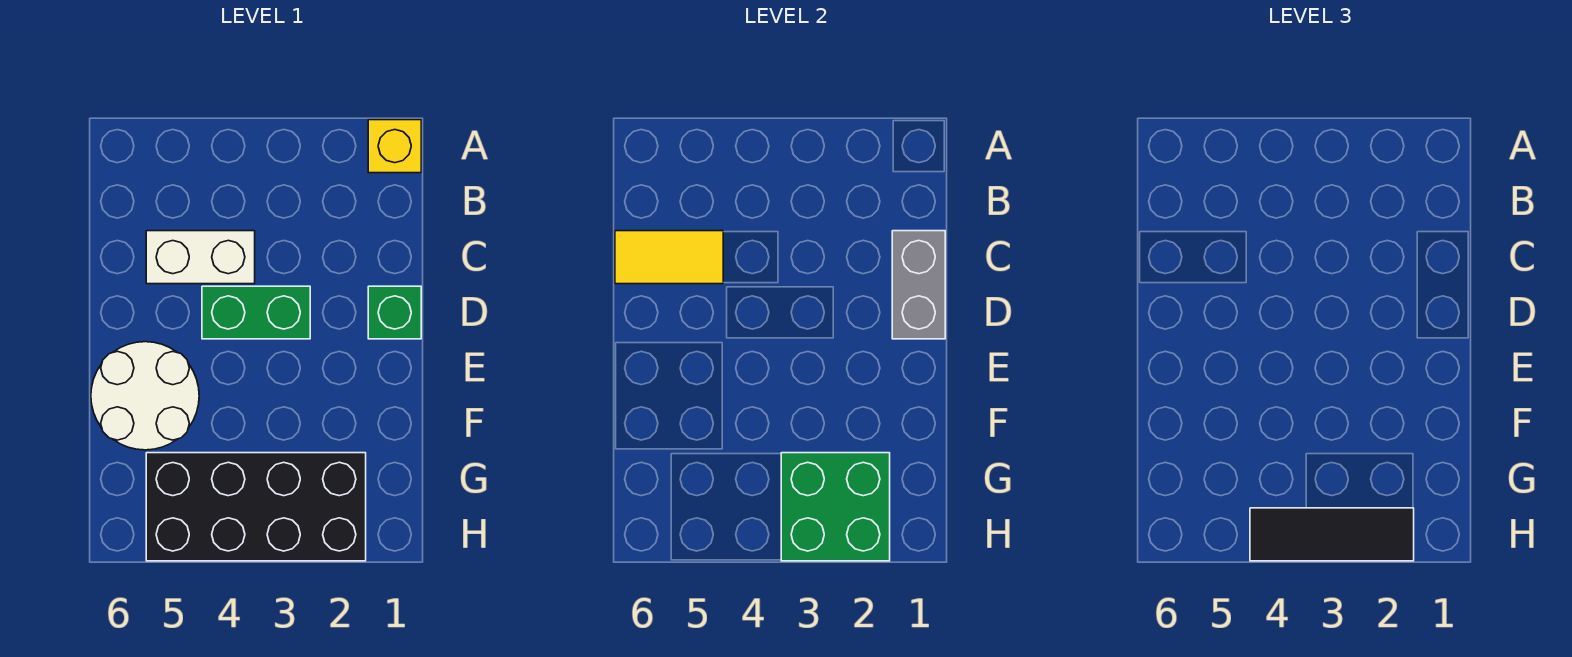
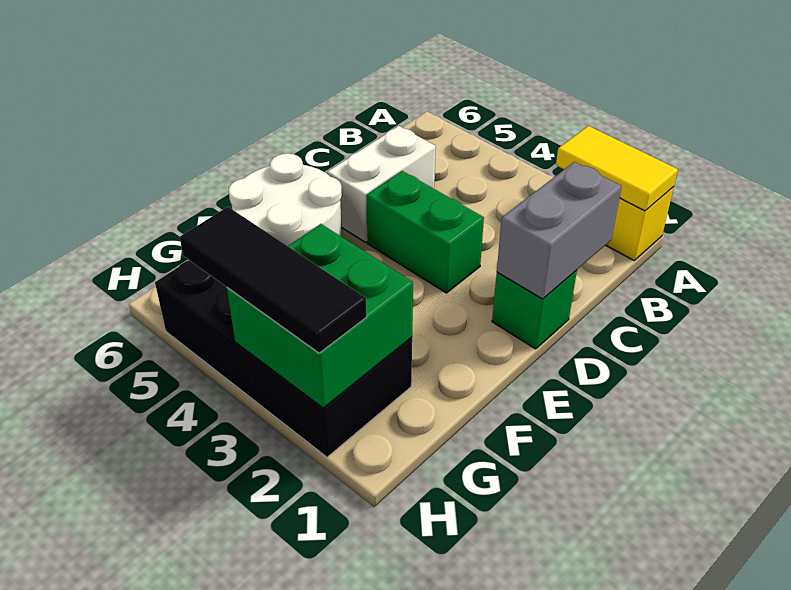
white brick C4:C5 level 1 -> white brick C5:D5 level 1
yellow tile C5:C6 level 2 -> yellow tile A1:A2 level 2

